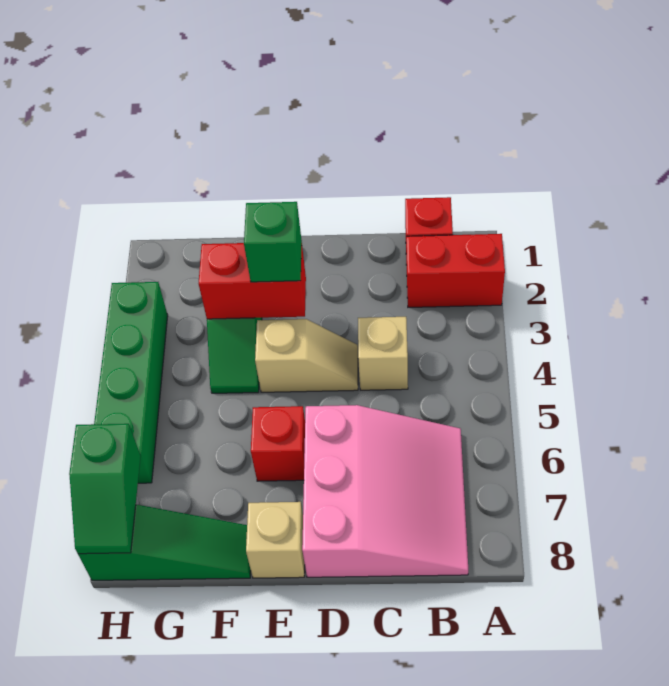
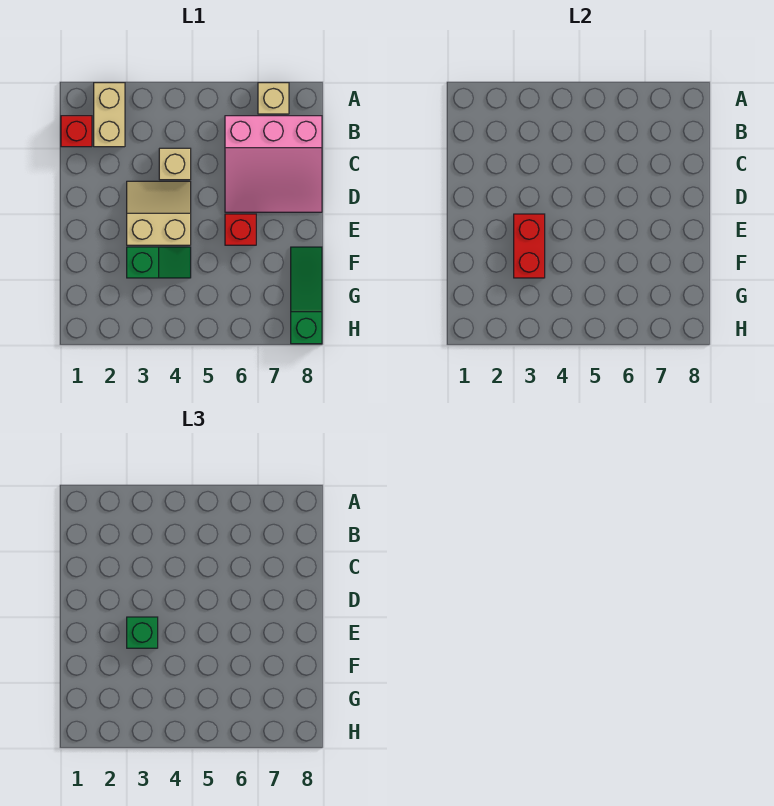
red brick A2:B2 level 1 -> tan brick A2:B2 level 1
pink slope B6:D8 level 1 top D -> pink slope B6:D8 level 1 top B
tan slope D4:E4 level 1 top E -> tan slope D3:E4 level 1 top E
tan brick E8 level 1 -> tan brick A7 level 1
green brick H3:H6 level 1 -> none
green slope H7:H8 level 2 top 7 -> none

